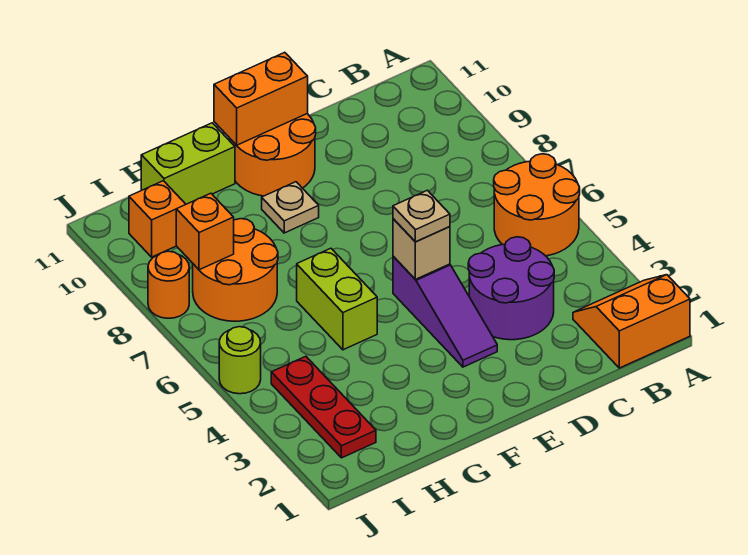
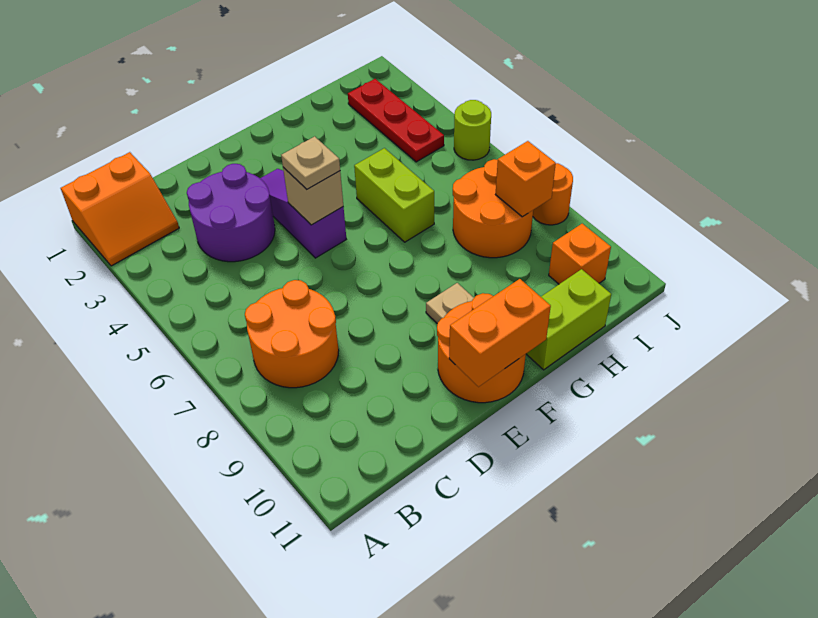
orange round brick A5:B6 level 1 -> orange round brick B7:C8 level 1

